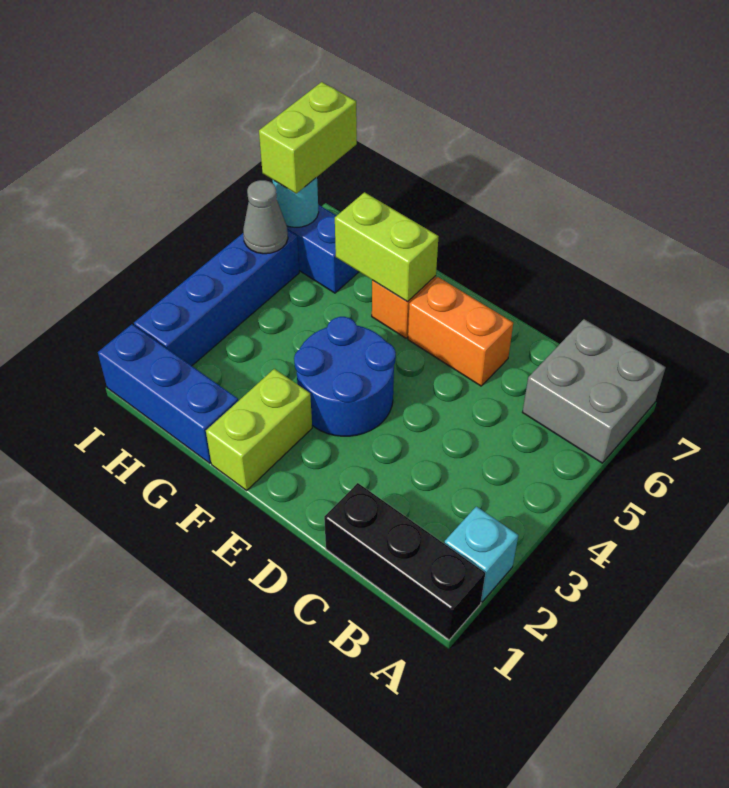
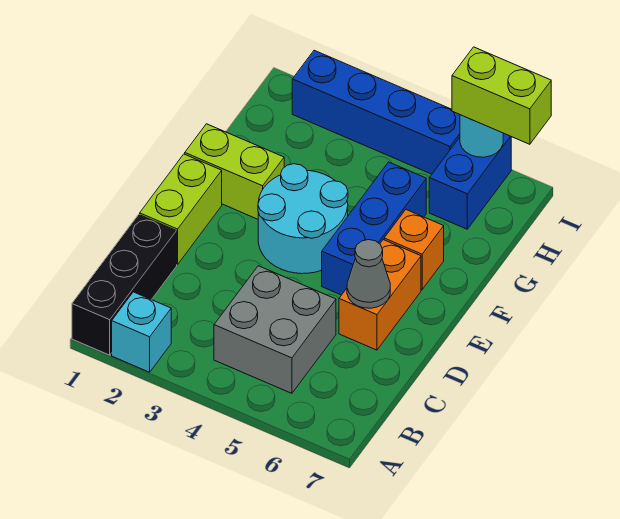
grey brick A6:B7 level 1 -> grey brick B4:C5 level 1
blue round brick E3:F4 level 1 -> cyan round brick E3:F4 level 1
lime brick F6:G6 level 2 -> lime brick D1:E1 level 1
blue brick G1:I1 level 1 -> blue brick E5:G5 level 1
grey cone I5 level 2 -> grey cone D6 level 2

